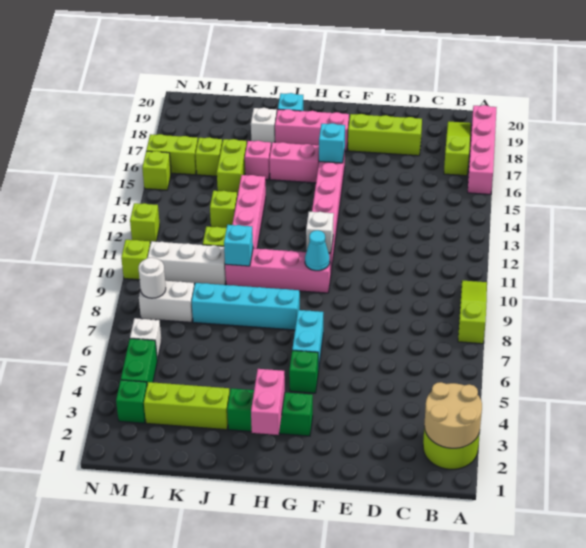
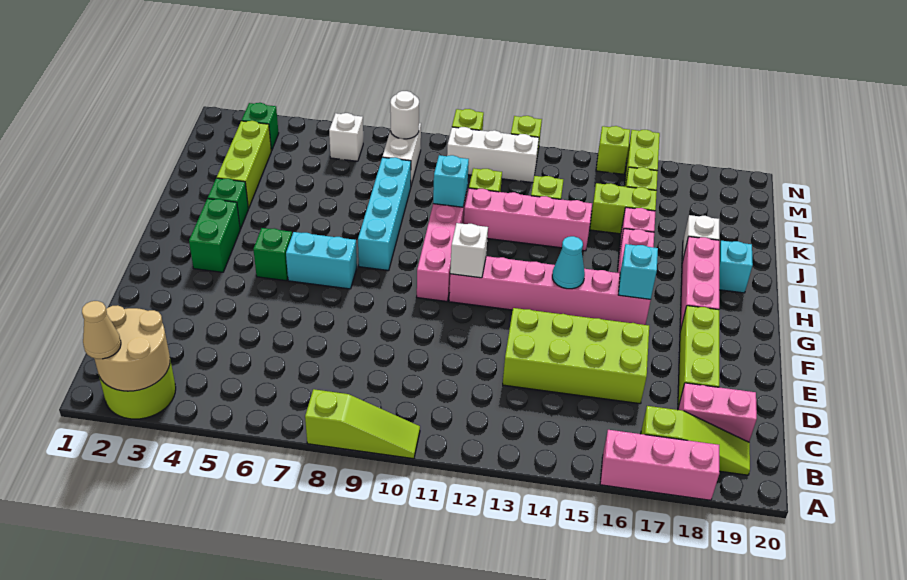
none -> tan cone A2 level 3
pink brick A16:A19 level 1 -> pink brick A16:A18 level 1
none -> lime brick D13:E16 level 1
cyan cone G10 level 2 -> cyan cone G14 level 2
pink brick H2:H3 level 2 -> pink brick C18:C19 level 1
white brick K10:M10 level 1 -> white brick M10:M12 level 1
green brick M4:M5 level 1 -> none

